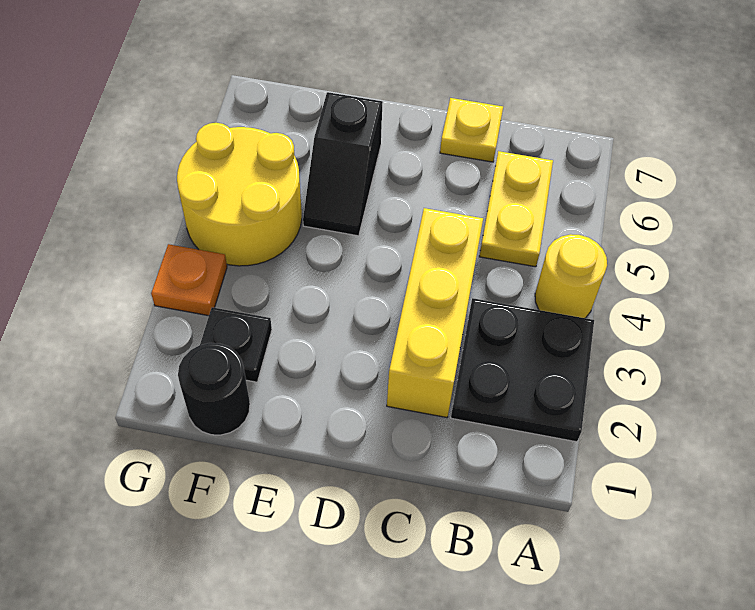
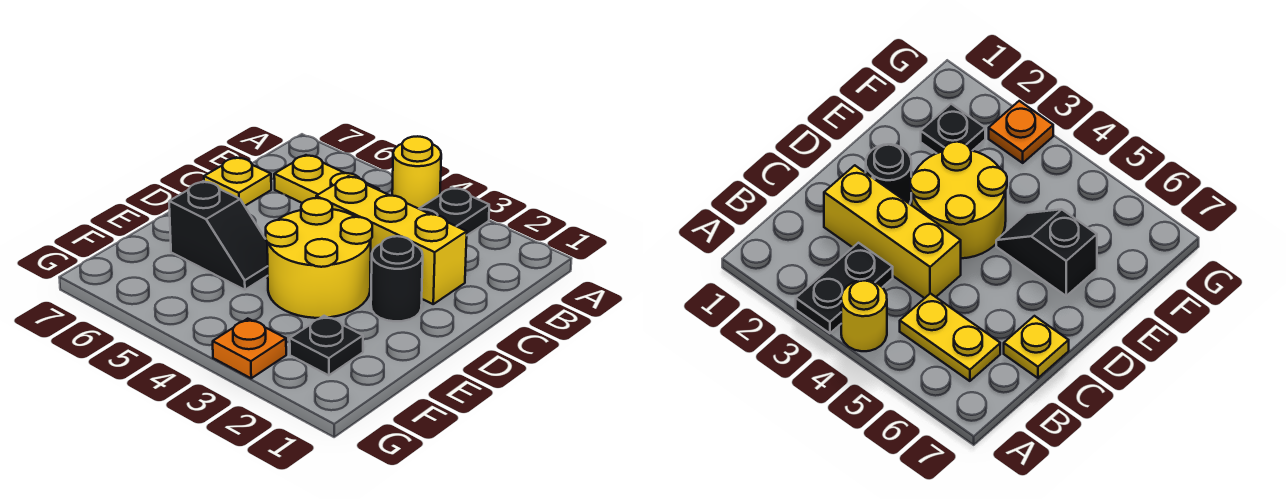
black plate A2:B3 level 1 -> black plate A3:B3 level 1
black round brick F1 level 1 -> black round brick D2 level 1
yellow round brick F4:G5 level 1 -> yellow round brick D3:E4 level 1

